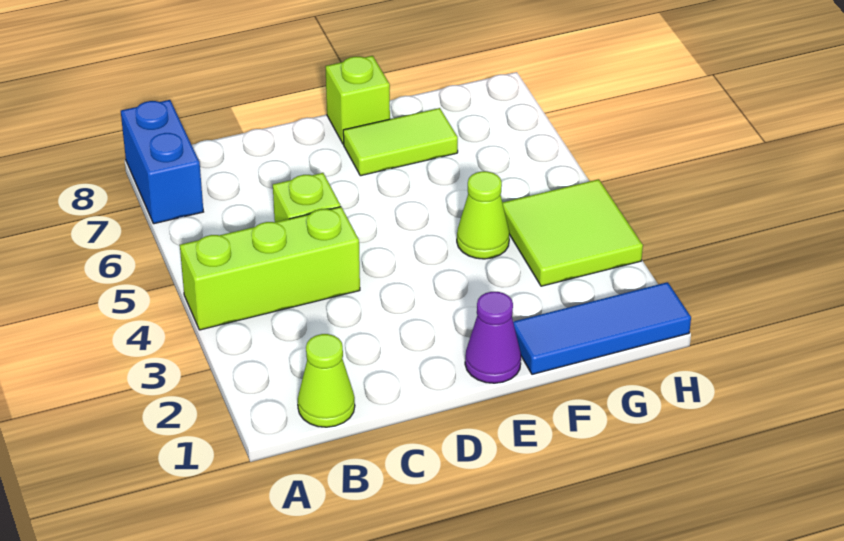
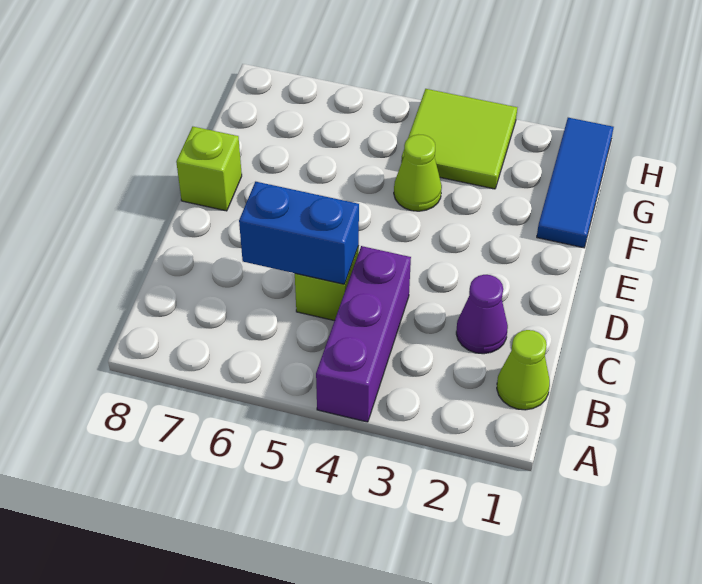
lime brick A4:C4 level 1 -> purple brick A4:C4 level 1
blue brick A7:A8 level 1 -> blue brick C5:C6 level 2
purple cone E1 level 1 -> purple cone C2 level 1
lime tile E7:F7 level 1 -> none

